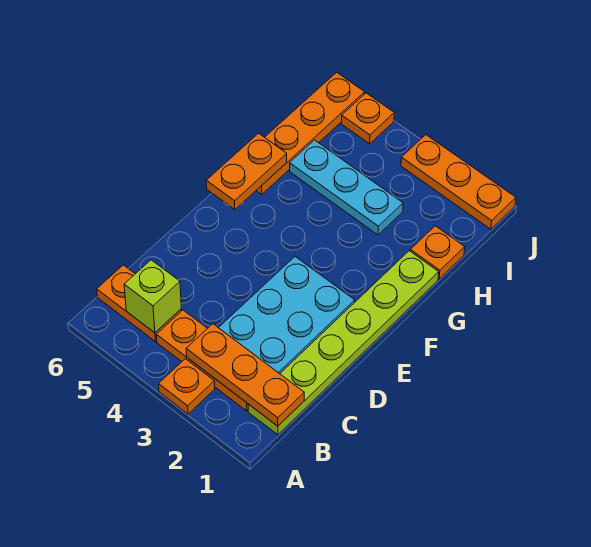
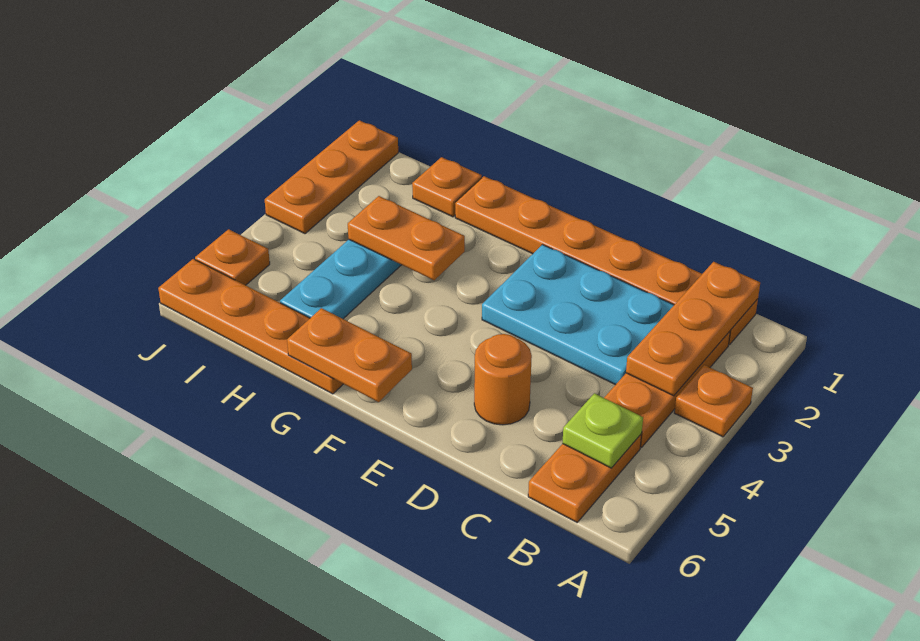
lime plate B1:G1 level 1 -> orange plate B1:G1 level 1
lime brick B5 level 2 -> lime plate B5 level 2
none -> orange round brick D5 level 1
none -> orange plate G3:H3 level 2

